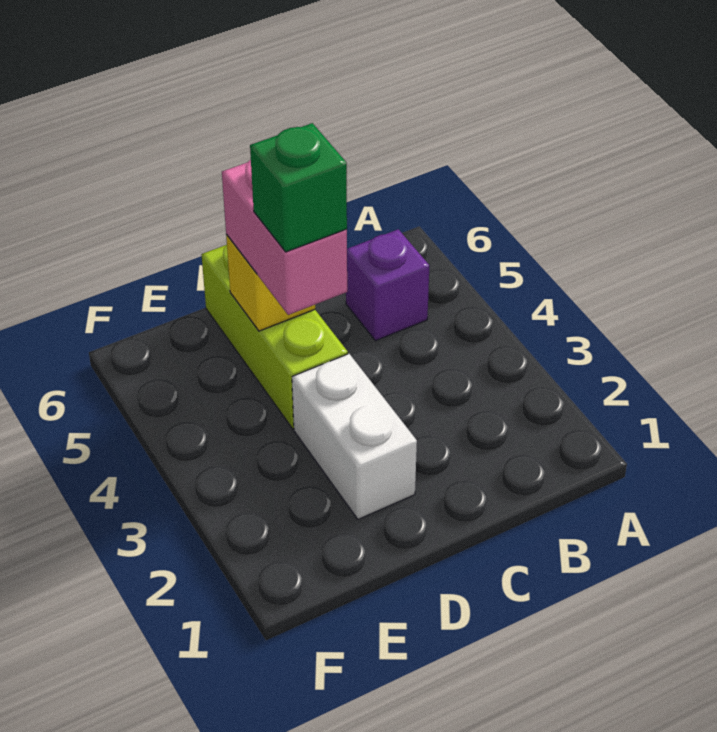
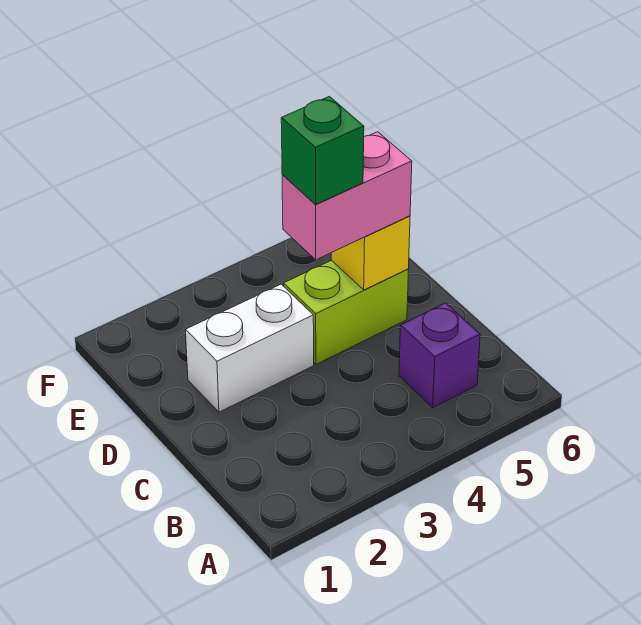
lime brick D4:D6 level 1 -> lime brick D4:D5 level 1

